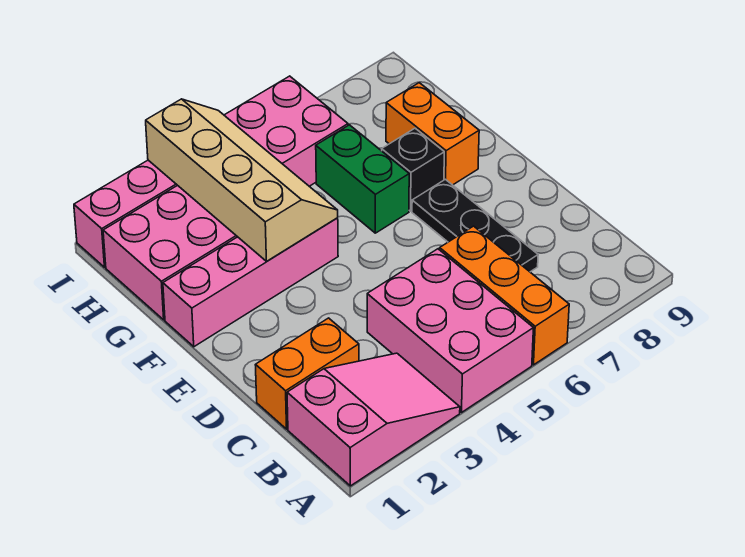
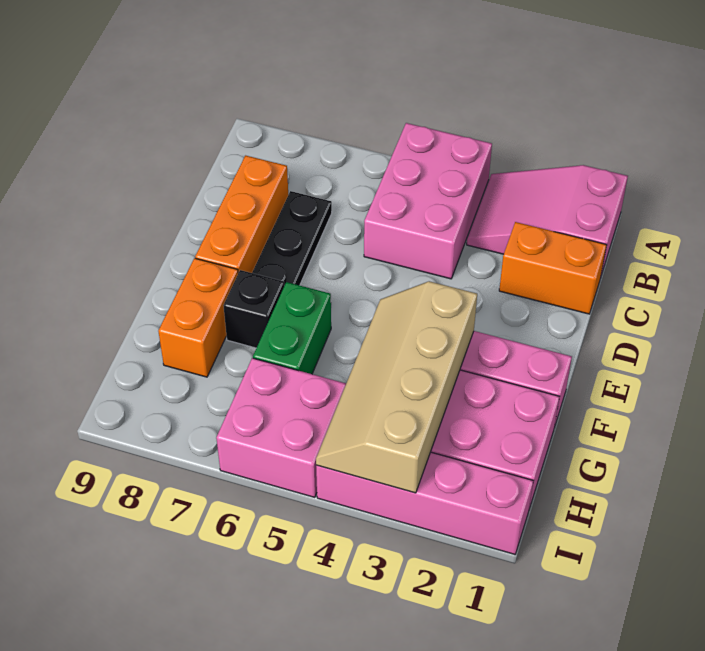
orange brick A6:C6 level 1 -> orange brick C8:E8 level 1

